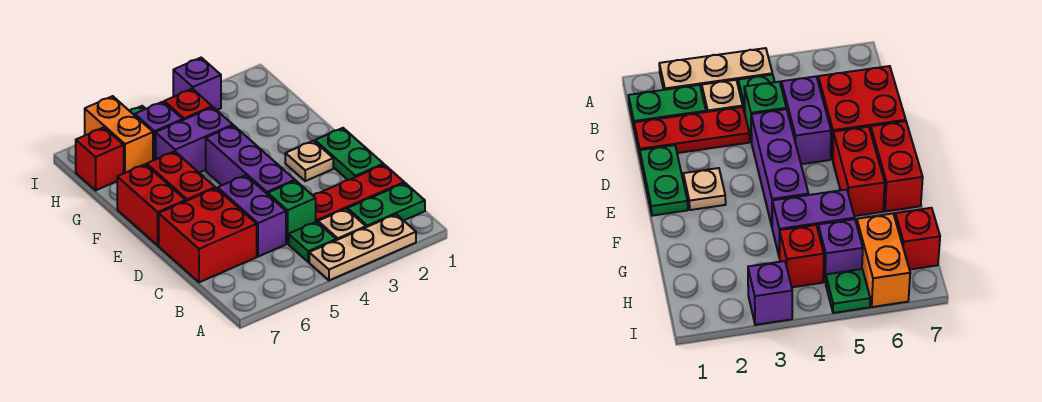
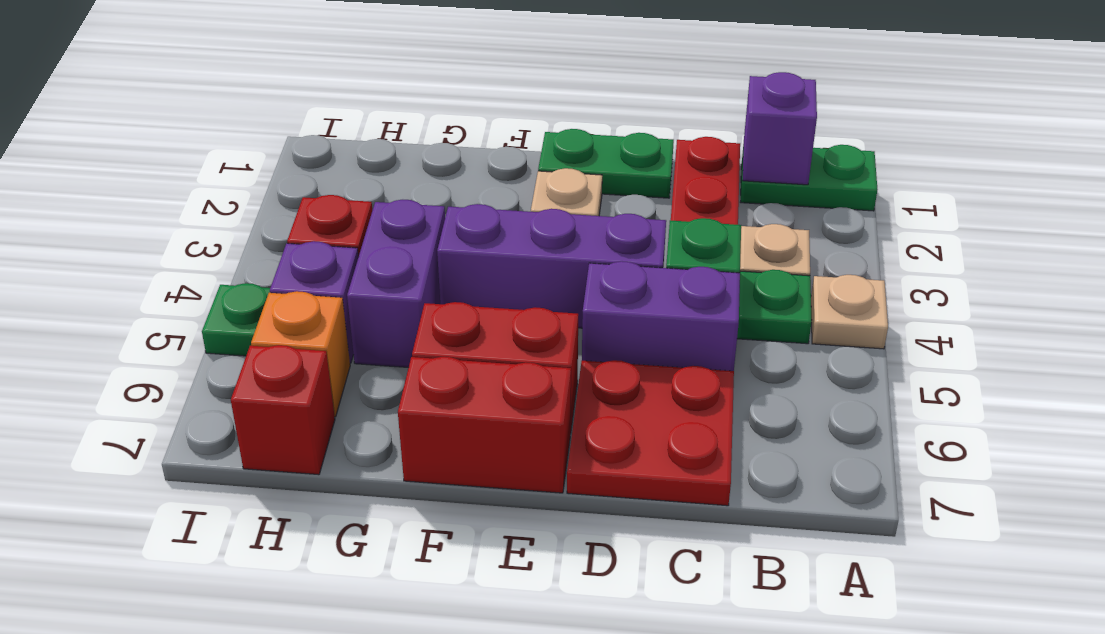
tan plate A2:A4 level 1 -> tan plate A4 level 1
green plate B1:B2 level 1 -> green plate A1:B1 level 1
red brick C6:D7 level 1 -> red plate C6:D7 level 1
orange brick H6:I6 level 1 -> orange brick H6 level 1
purple brick I3 level 1 -> purple brick B1 level 2

